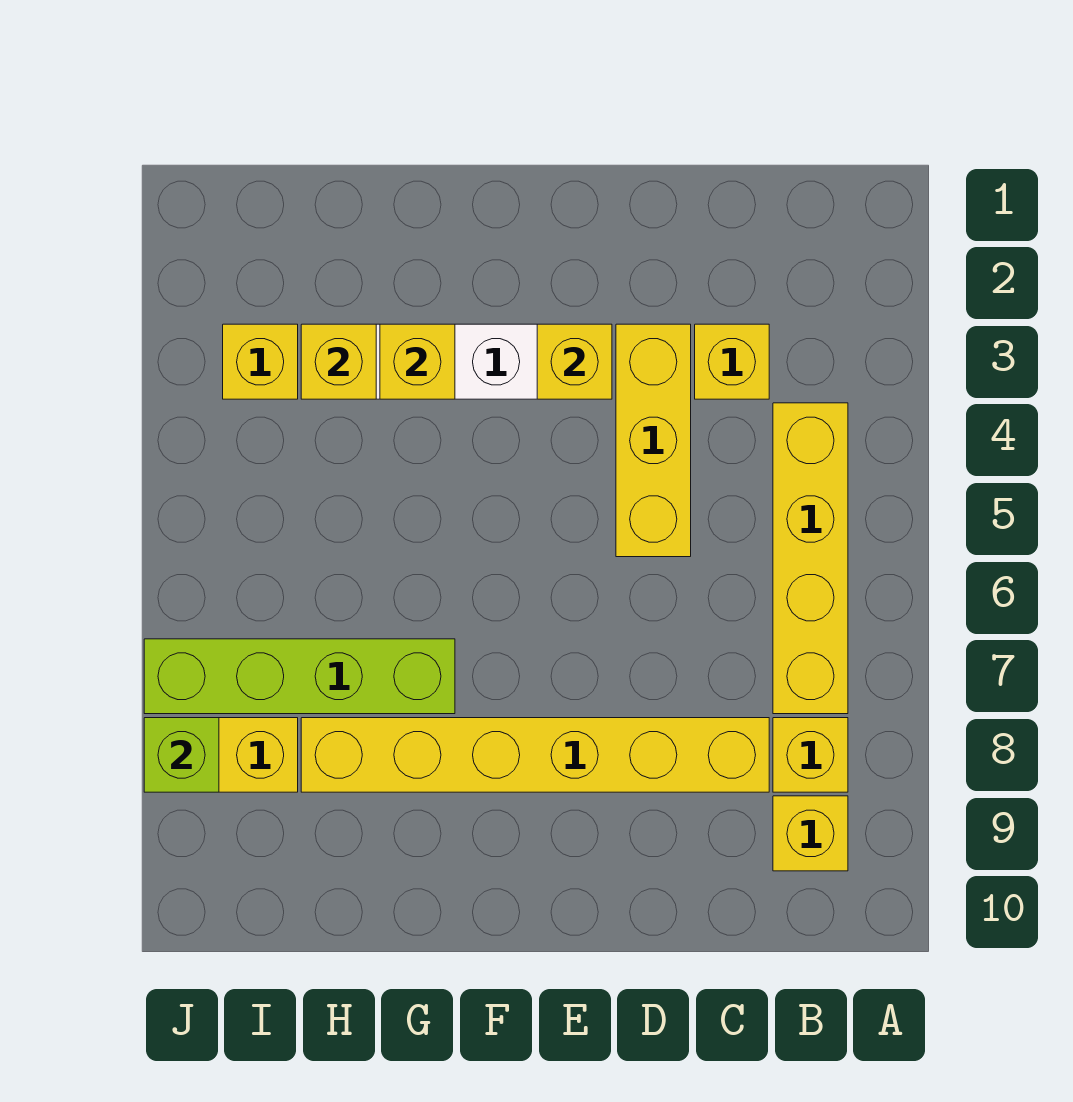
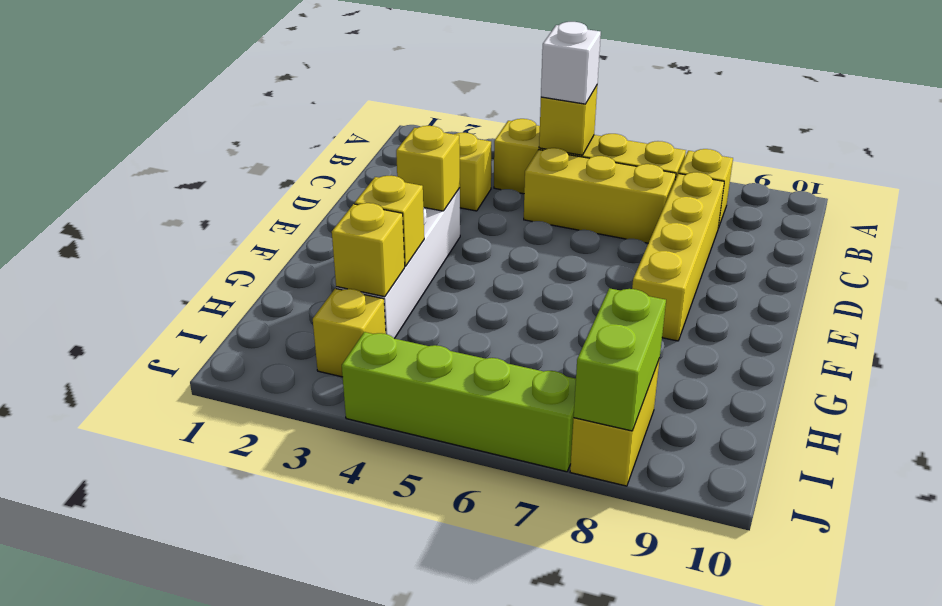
none -> white brick B5 level 3
yellow brick B9 level 1 -> yellow brick B5 level 2
yellow brick C8:H8 level 1 -> yellow brick C8:F8 level 1
yellow brick D3:D5 level 1 -> yellow brick C5:C7 level 1
lime brick G7:J7 level 1 -> lime brick J4:J7 level 1
lime brick J8 level 2 -> lime brick I8:J8 level 2

